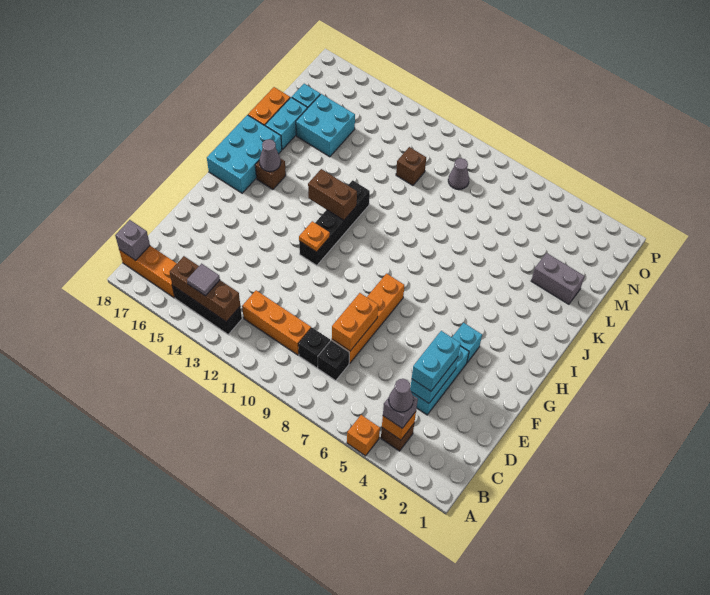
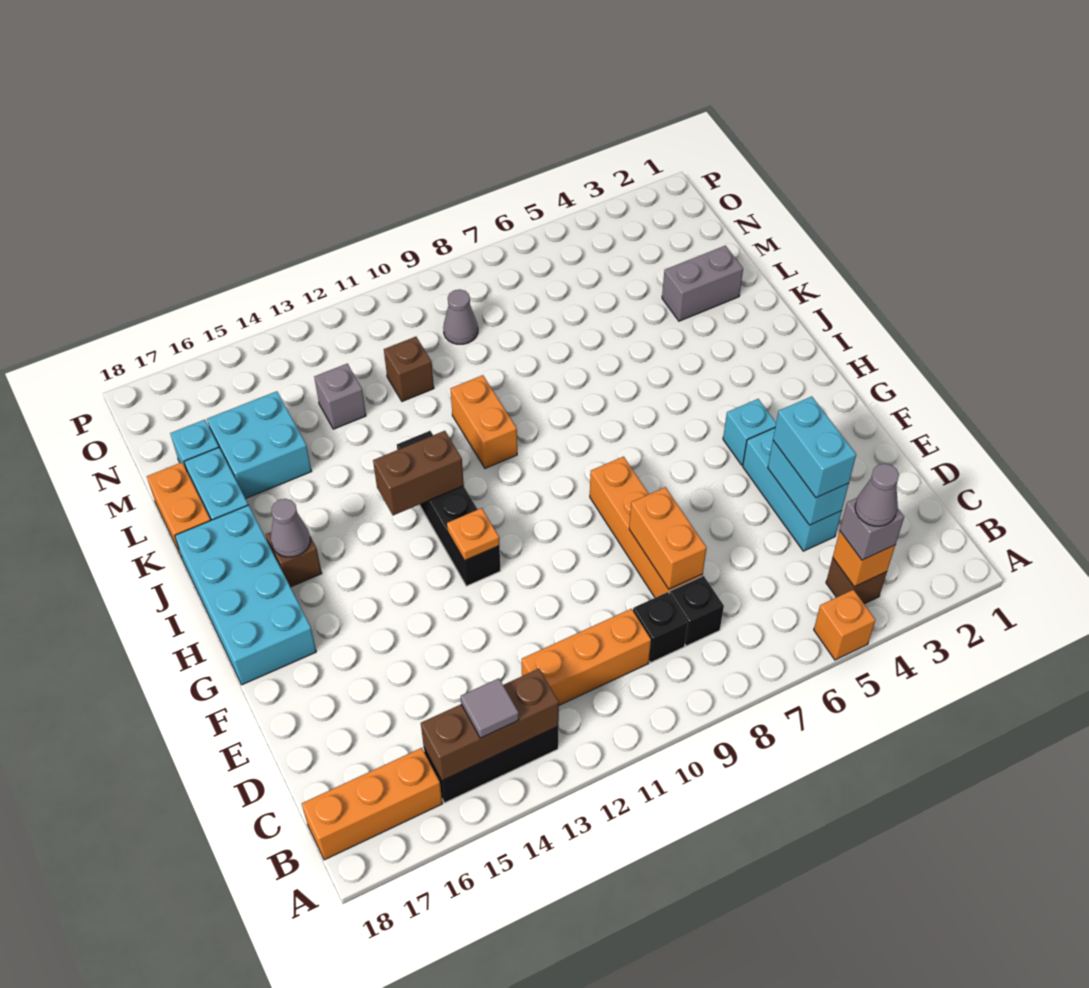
grey brick B18 level 2 -> grey brick M13 level 1
cyan brick H17:J18 level 1 -> cyan brick G17:J18 level 1
none -> orange brick J10:K10 level 1

